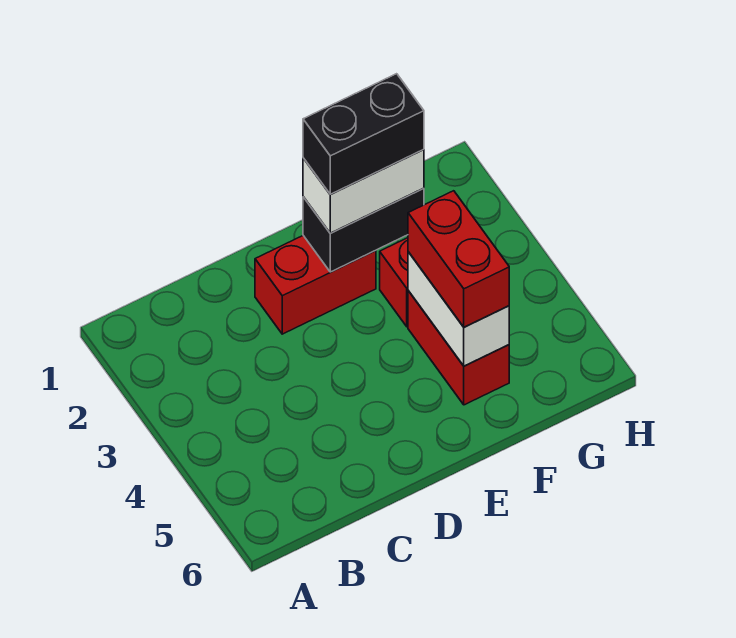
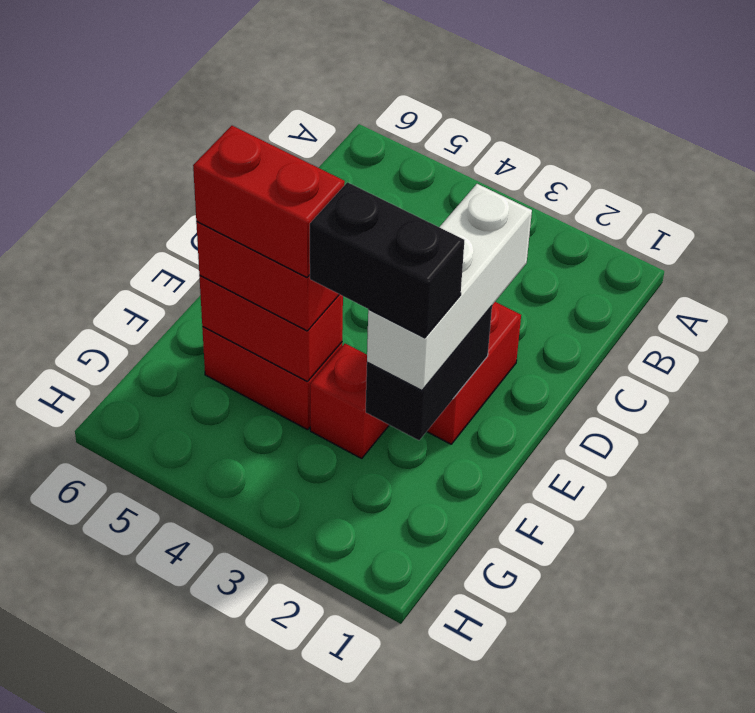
white brick E2:F2 level 3 -> white brick D2:F2 level 3
black brick E2:F2 level 4 -> black brick F2:F3 level 4
white brick F4:F5 level 2 -> red brick F4:F5 level 2
none -> red brick F4:F5 level 4

